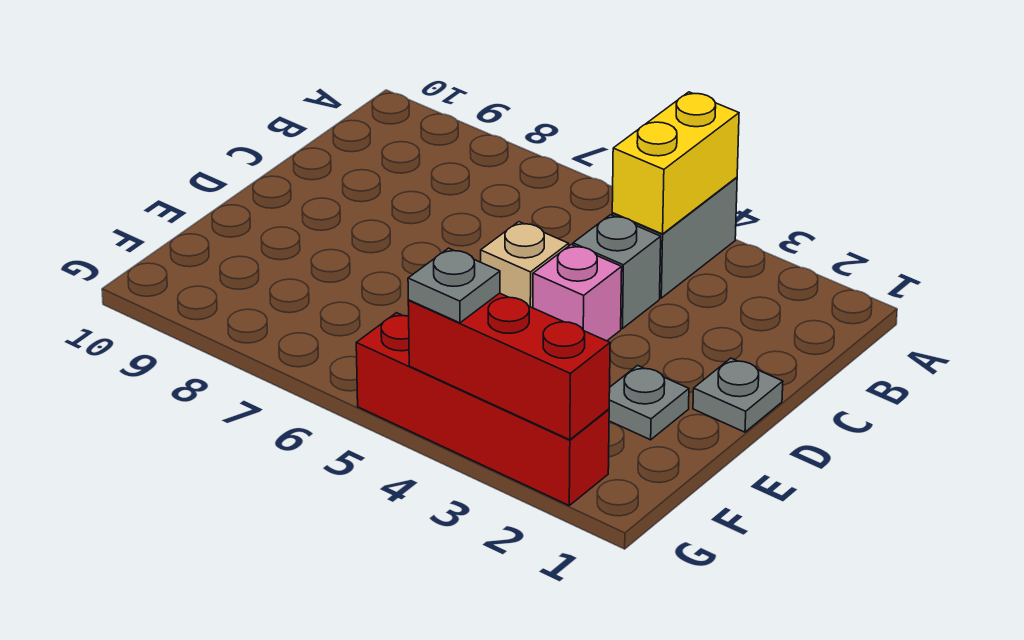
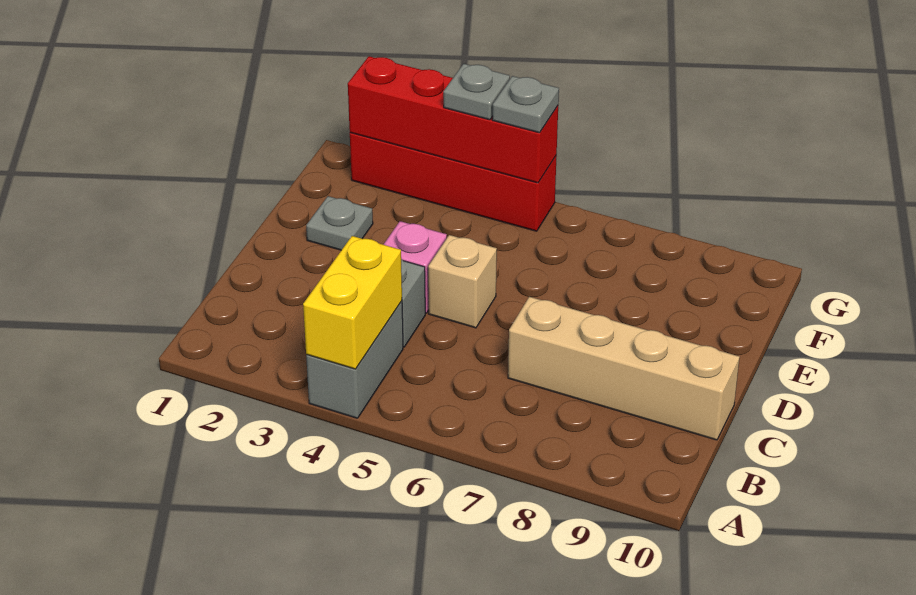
none -> tan brick C7:C10 level 1
grey plate D1 level 1 -> grey plate G5 level 3
red brick G2:G4 level 2 -> red brick G2:G5 level 2

